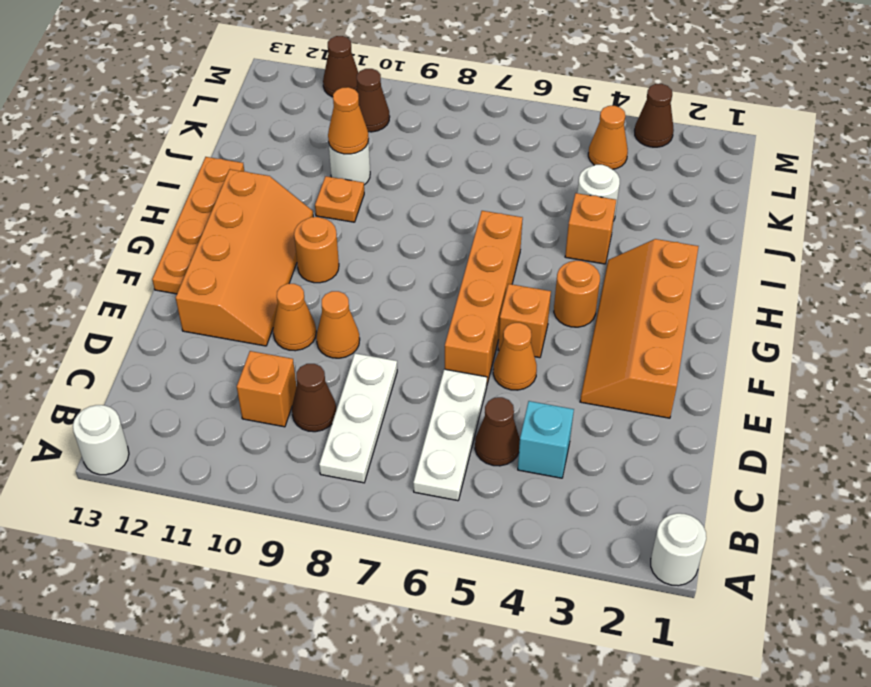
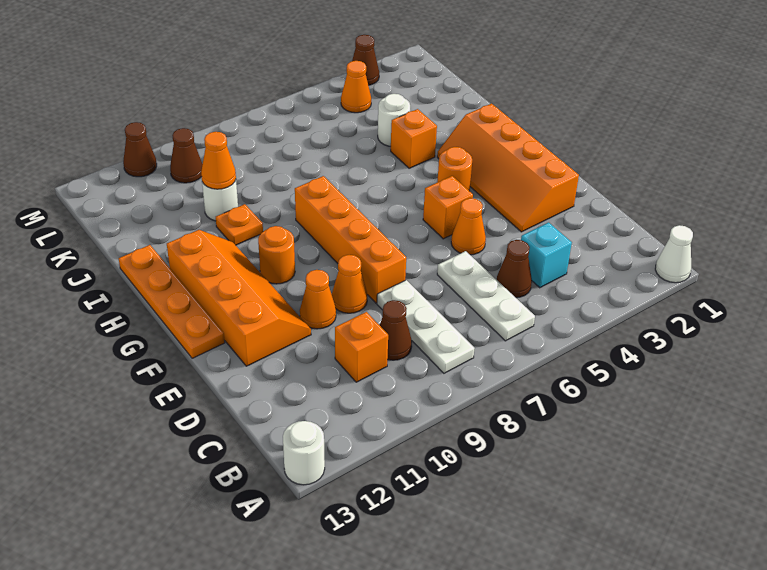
white round brick A1 level 1 -> white cone A1 level 1
orange brick E6:H6 level 1 -> orange brick E8:H8 level 1

